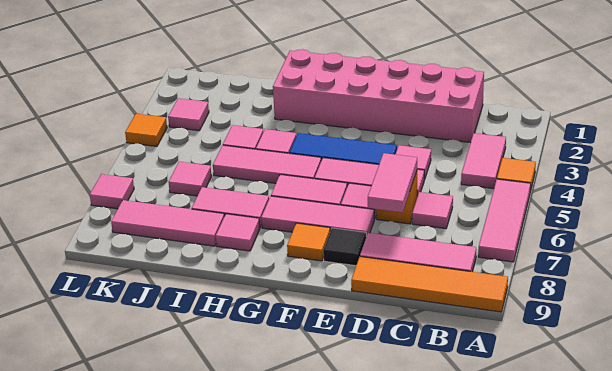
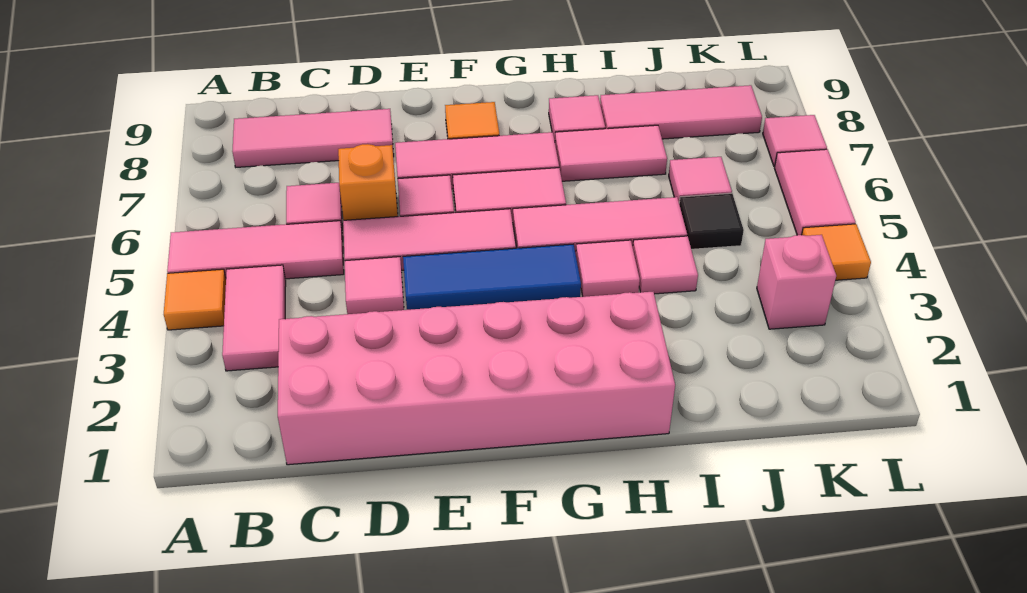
pink tile A5:A7 level 1 -> pink tile A5:C5 level 1
orange tile A9:D9 level 1 -> none
pink tile D6:D7 level 2 -> pink tile L5:L6 level 1
black tile E8 level 1 -> black tile J5 level 1
pink tile K3 level 1 -> pink brick K3 level 1

